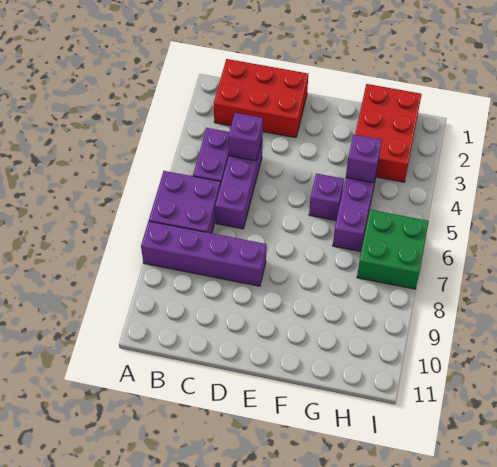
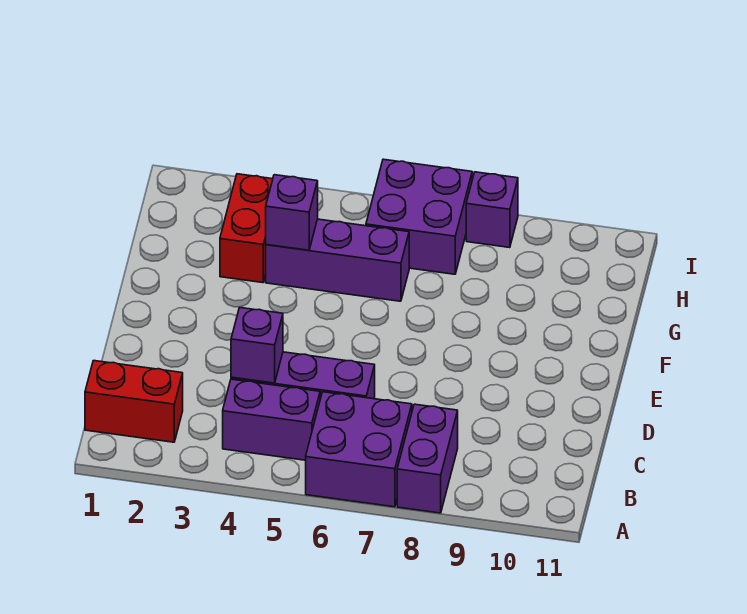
purple brick A8:D8 level 1 -> purple brick A8:B8 level 1
red brick B1:D2 level 1 -> red brick B1:B2 level 1
purple brick F5 level 1 -> purple brick I8 level 1
red brick G1:H3 level 1 -> red brick G3:H3 level 1
green brick H6:I7 level 1 -> purple brick H6:I7 level 1

